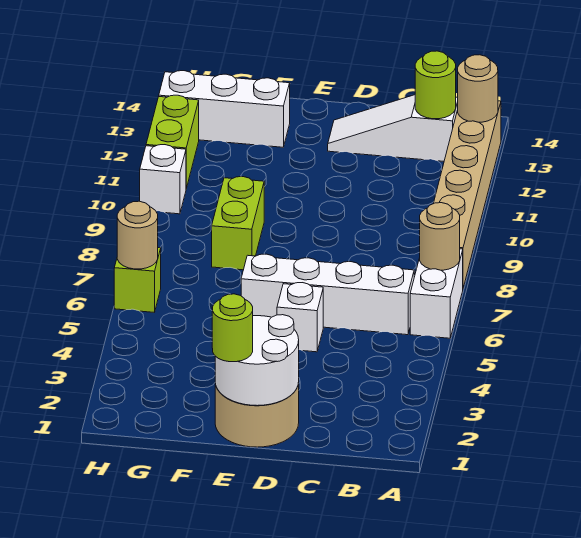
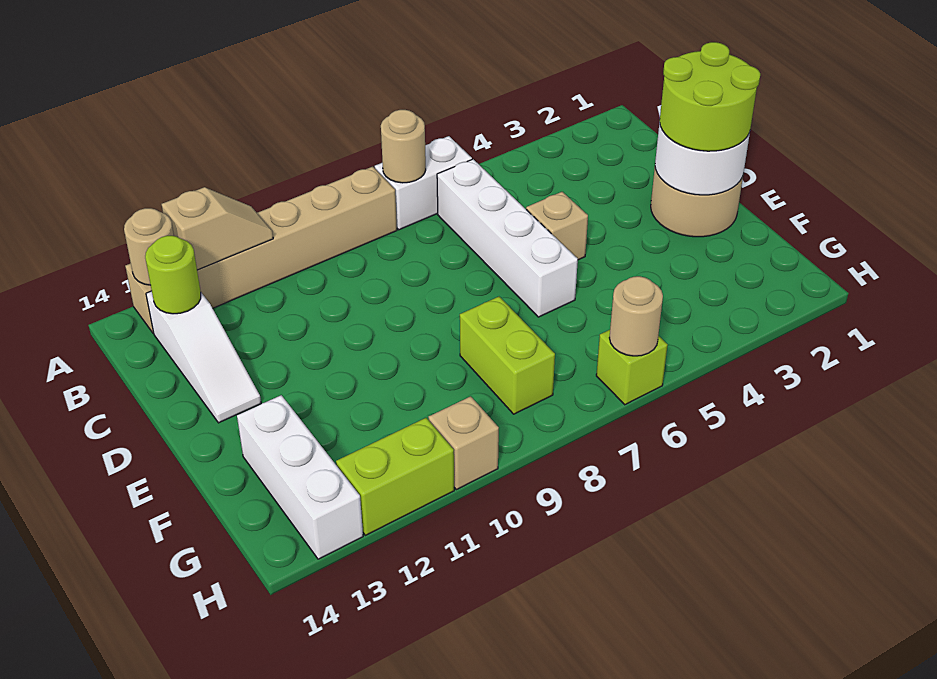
none -> tan slope A11:A12 level 2 top 12
white brick D5 level 1 -> tan brick D5 level 1
lime round brick E1 level 3 -> lime round brick D1:E2 level 3
lime brick F8:F9 level 1 -> lime brick F8:G8 level 1
white brick H10 level 1 -> tan brick H10 level 1

